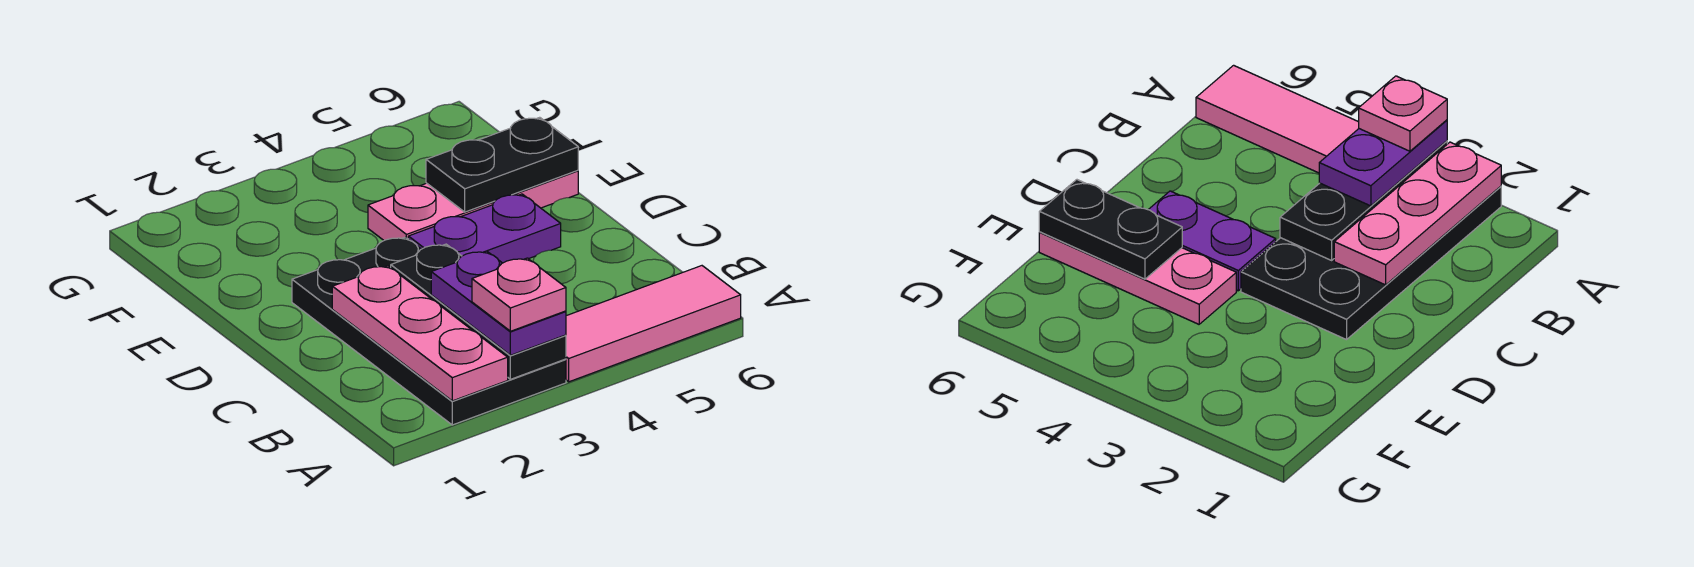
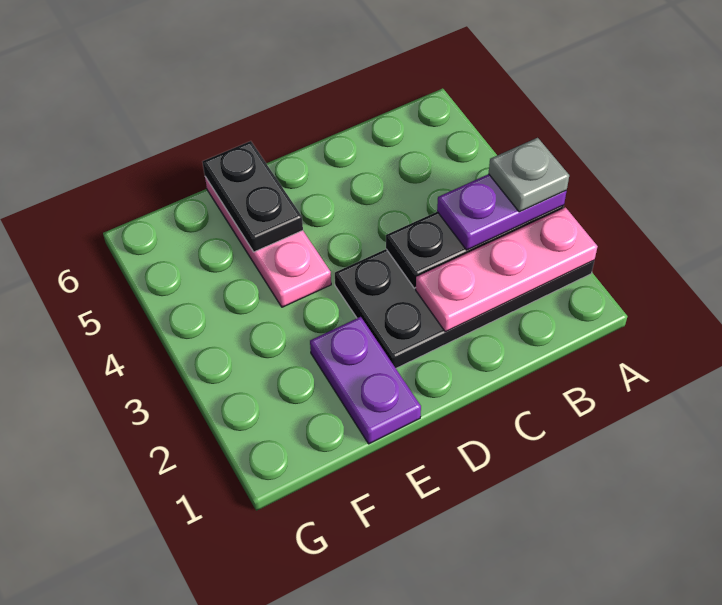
pink plate A3 level 4 -> grey plate A3 level 4
pink tile A4:A6 level 1 -> none
purple plate D4:D5 level 1 -> purple plate E1:E2 level 1

